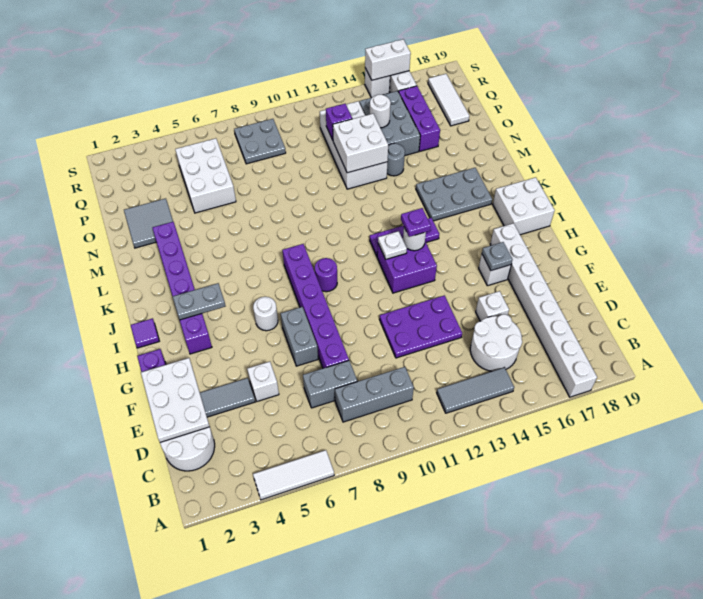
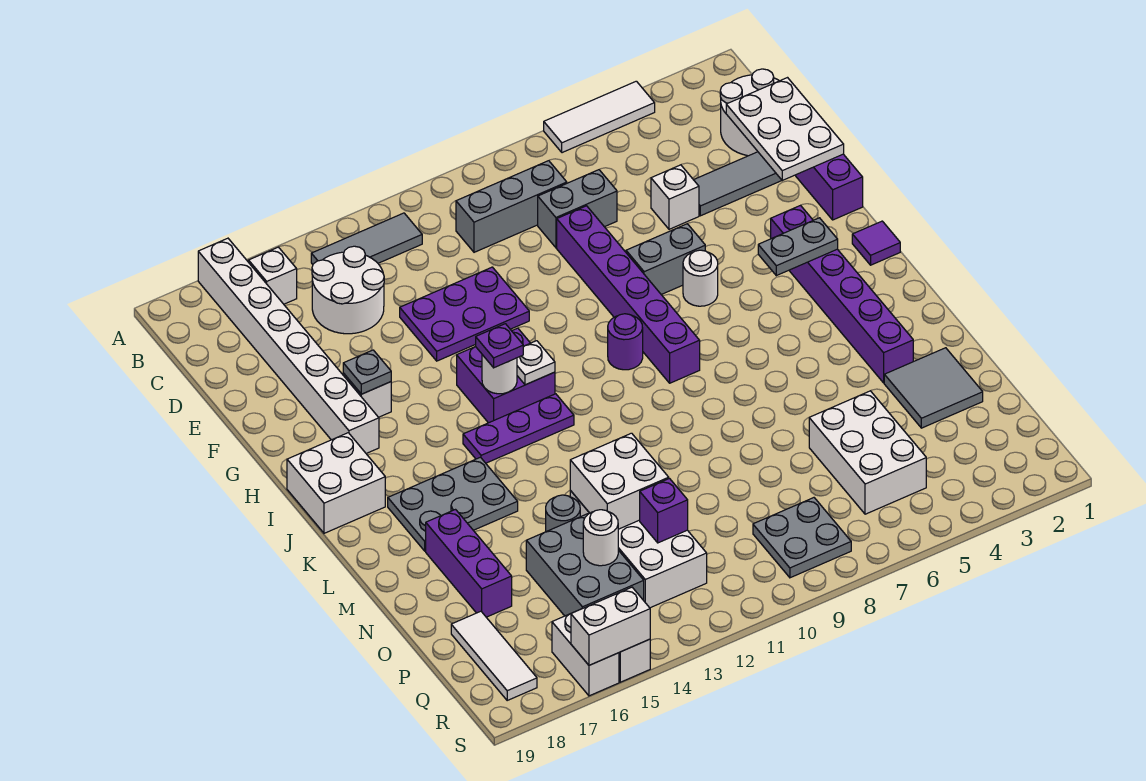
white brick E15 level 1 -> white brick B16 level 1
grey brick F7:G7 level 1 -> grey brick G6:G7 level 1
purple brick O16:Q16 level 1 -> purple brick M17:O17 level 1

